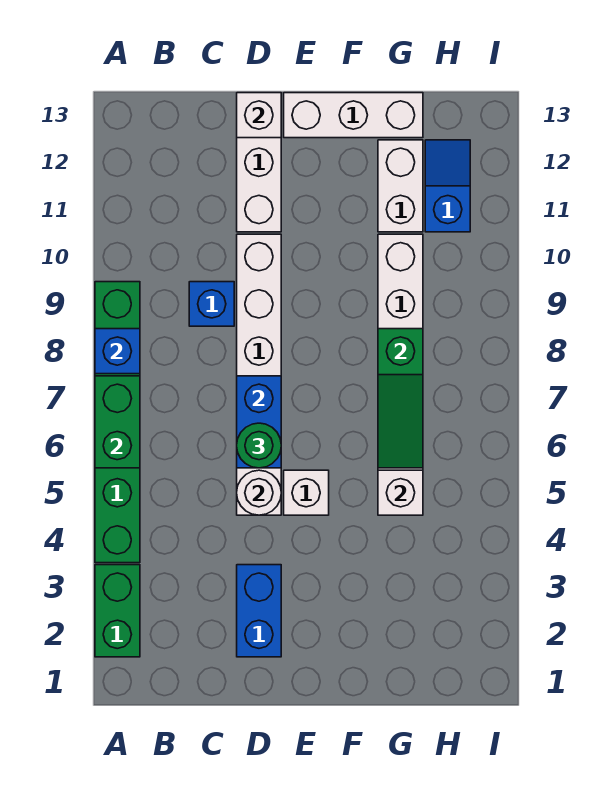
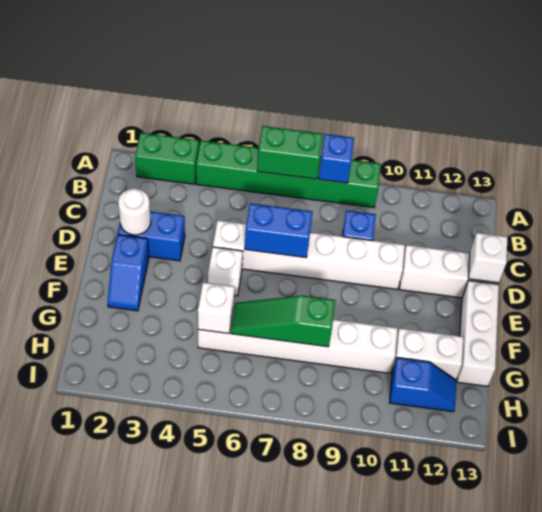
white round brick D5 level 2 -> white round brick D2 level 2
green round brick D6 level 3 -> none
none -> blue slope E2:F2 level 1 top E

